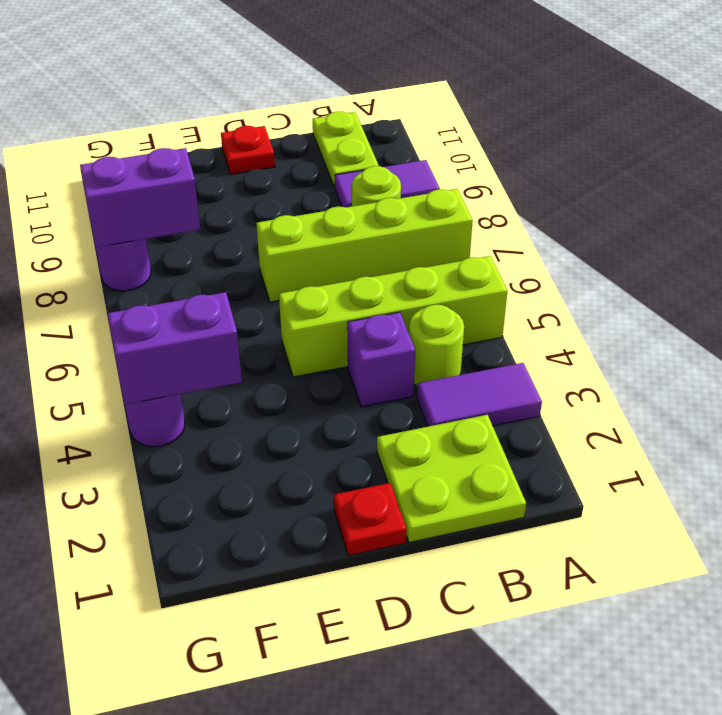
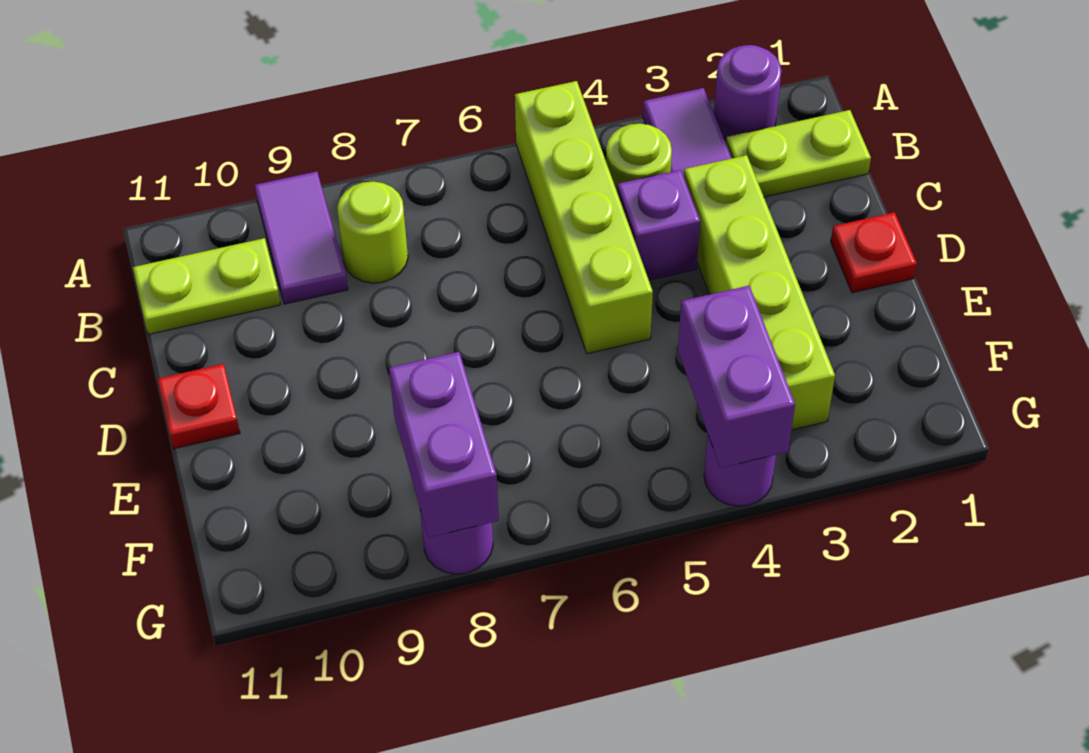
none -> purple round brick A2 level 1
lime brick A7:D7 level 1 -> lime brick C3:F3 level 1
lime plate B1:C2 level 1 -> lime plate B1:B2 level 1

